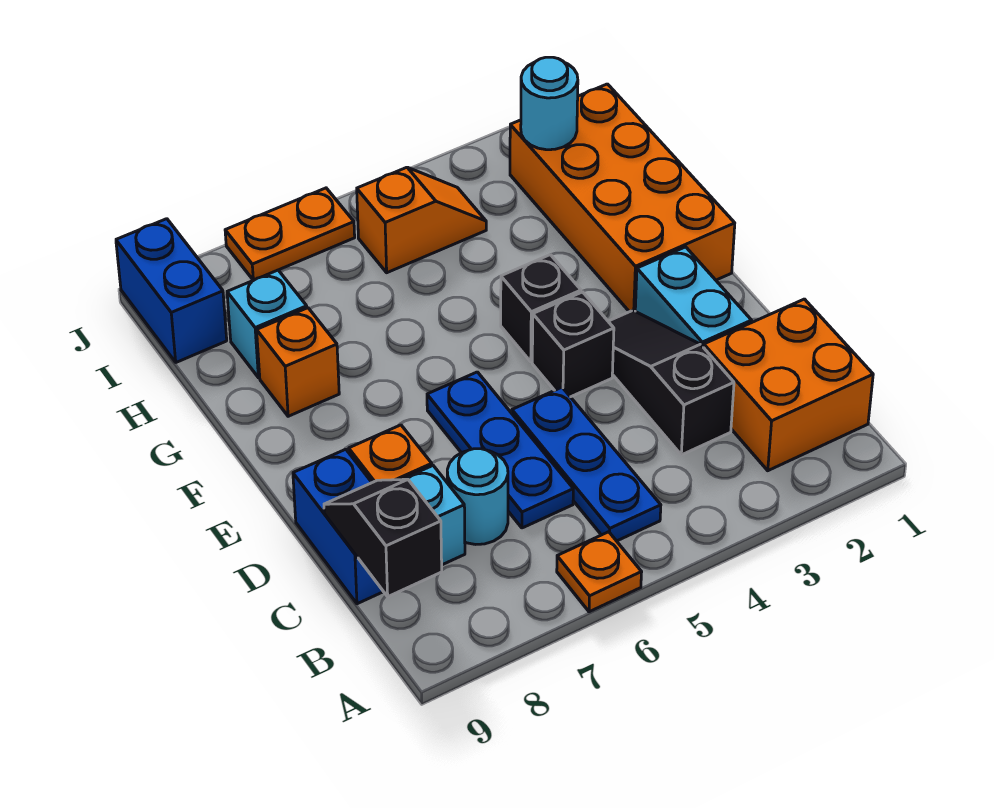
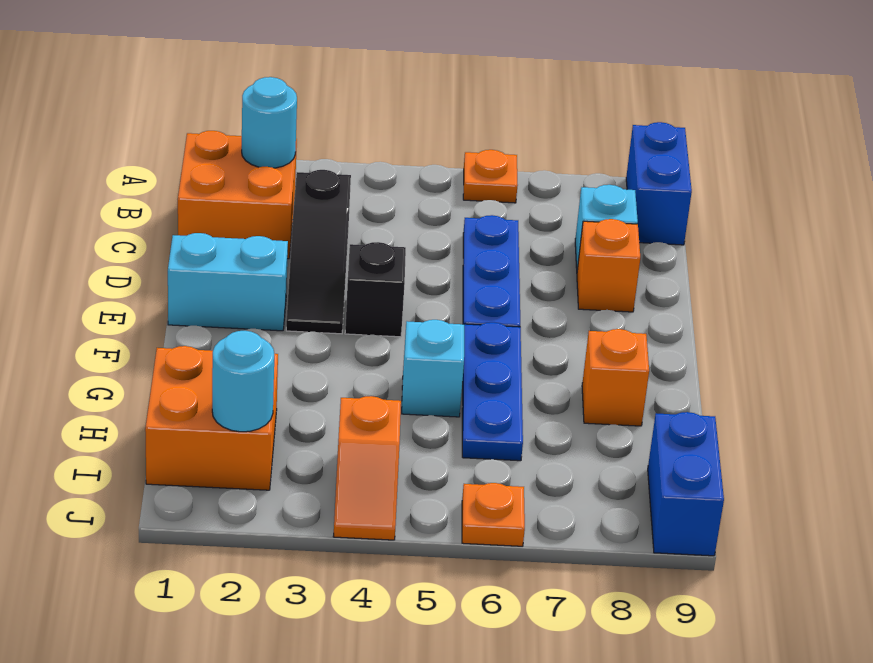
blue plate B5:D5 level 1 -> blue plate F6:H6 level 1
black slope B9:C9 level 2 top B -> none
cyan round brick C7 level 1 -> cyan round brick B2 level 2
blue brick C9:D9 level 1 -> blue brick A9:B9 level 1
cyan brick D2:E2 level 1 -> cyan brick E1:E2 level 1
orange brick F1:I2 level 1 -> orange brick H1:I2 level 1
black brick F4 level 1 -> none
cyan brick H8 level 1 -> cyan brick G5 level 1
orange slope I4:I5 level 1 top 5 -> orange slope I4:J4 level 1 top I
orange plate J6:J7 level 1 -> orange plate J6 level 1

